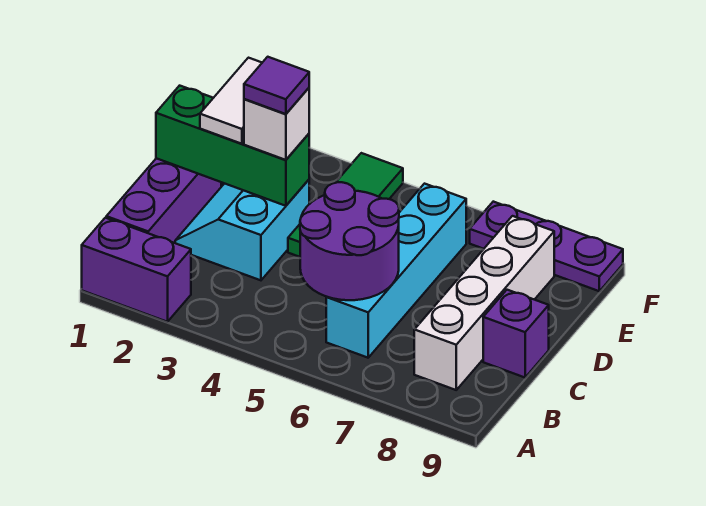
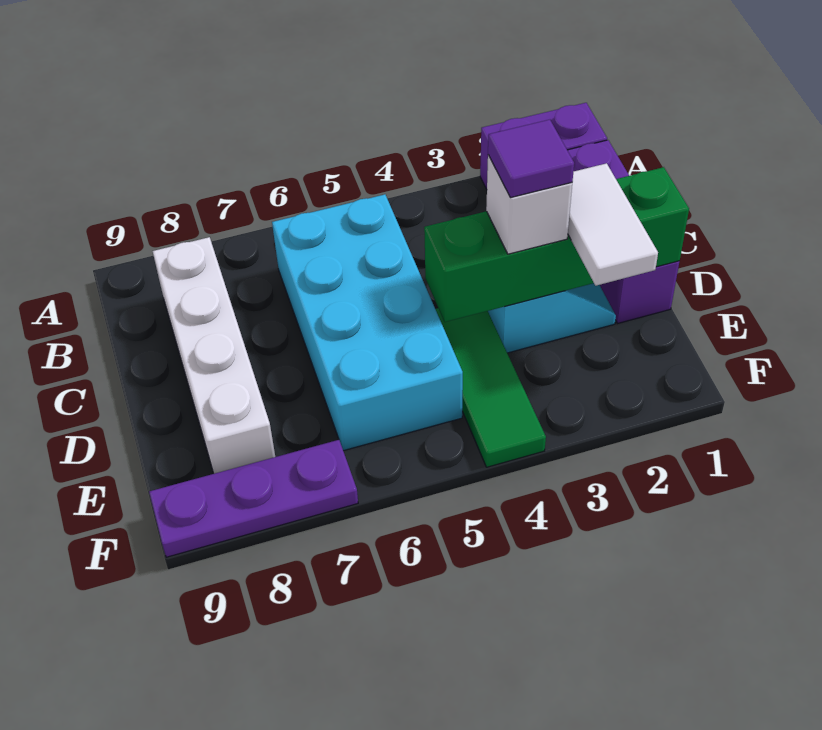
purple round brick B5:C6 level 2 -> none
cyan brick B6:E6 level 1 -> cyan brick B5:E6 level 1
purple brick C9 level 1 -> none
green brick D1:D3 level 2 -> green brick D1:D4 level 2

